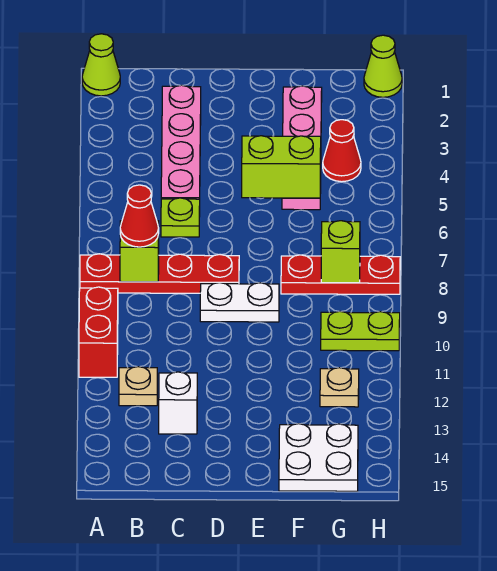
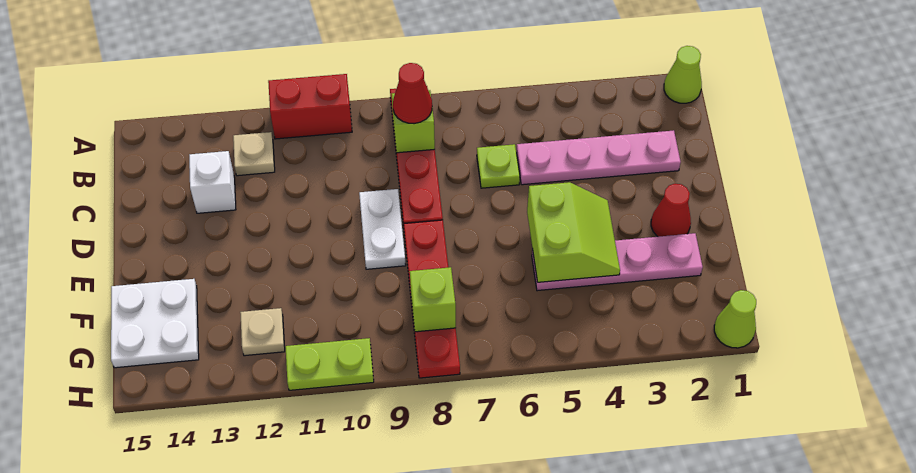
red plate F8:H8 level 1 -> red plate E8:H8 level 1
red cone G4 level 1 -> red cone E2 level 1
lime plate G10:H10 level 1 -> lime plate H10:H11 level 1

